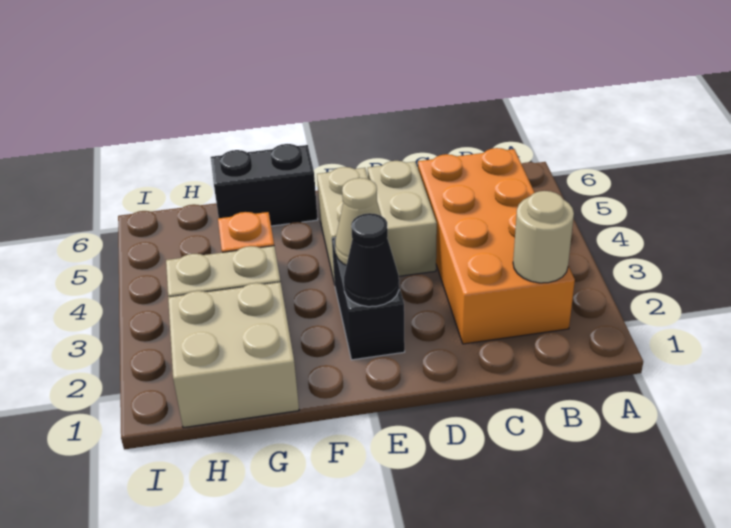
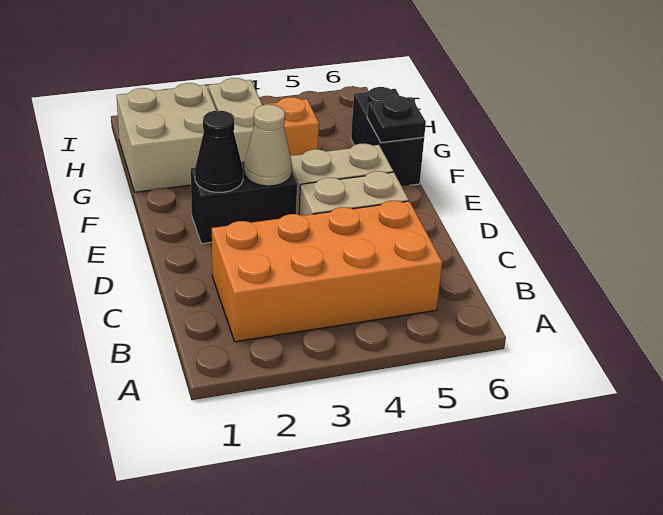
tan round brick B2 level 2 -> none
none -> black plate F6 level 2

